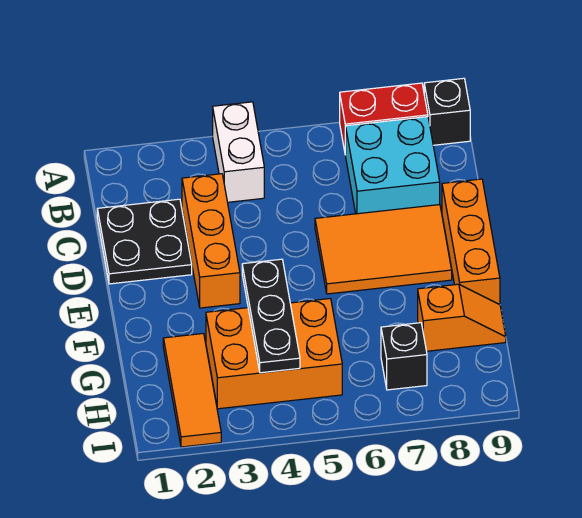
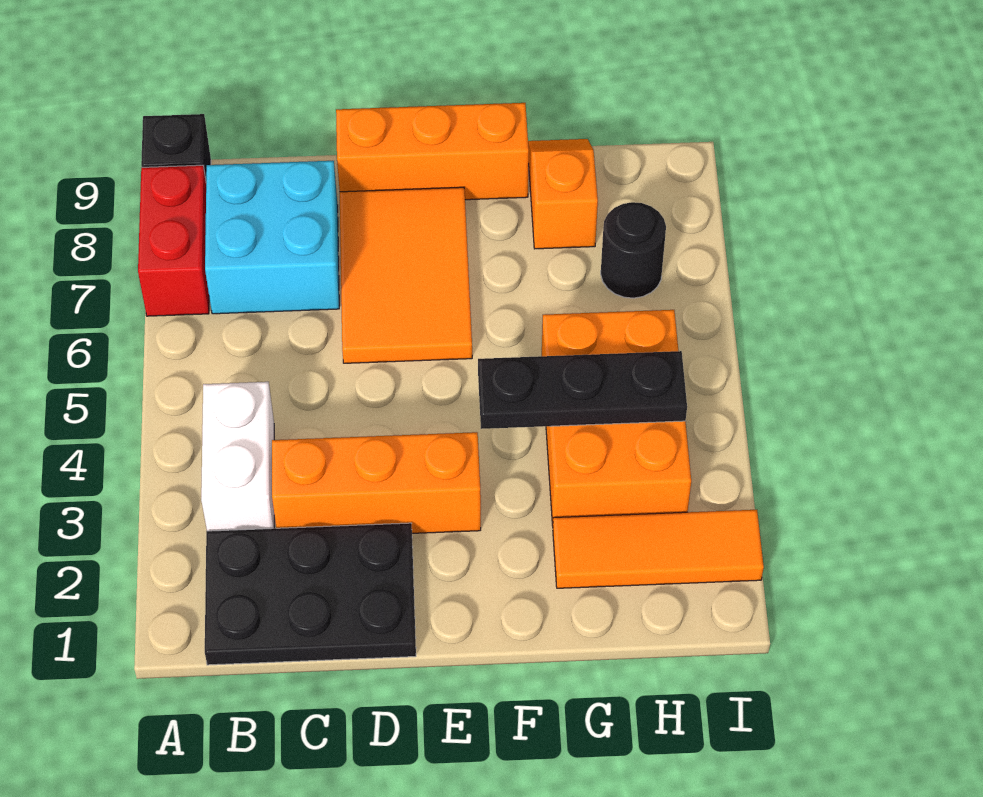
white brick A4:B4 level 1 -> white brick B3:B4 level 1
black plate C1:D2 level 1 -> black plate B1:D2 level 1
black brick H7 level 1 -> black round brick H7 level 1

